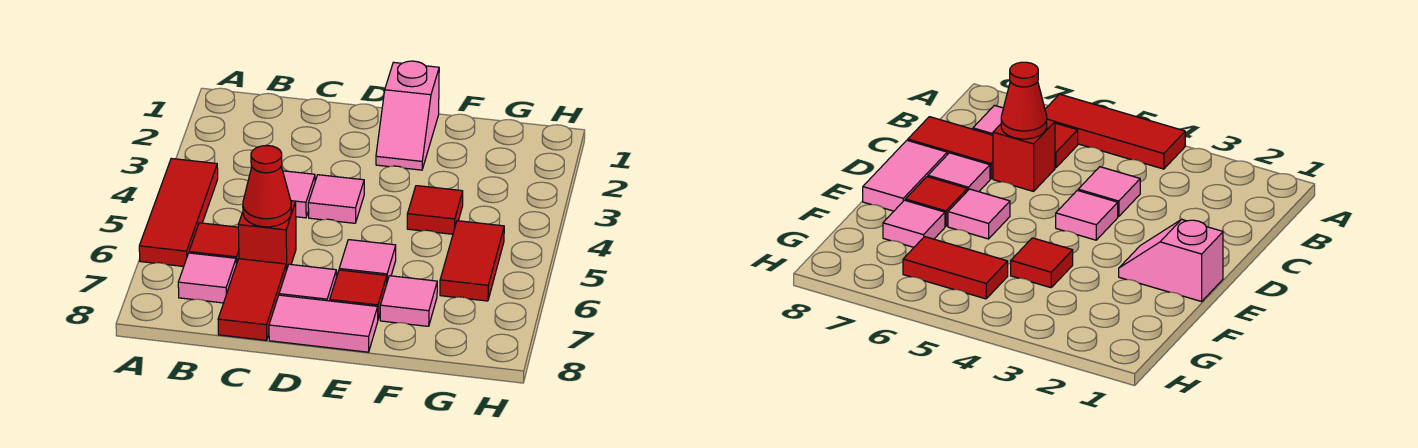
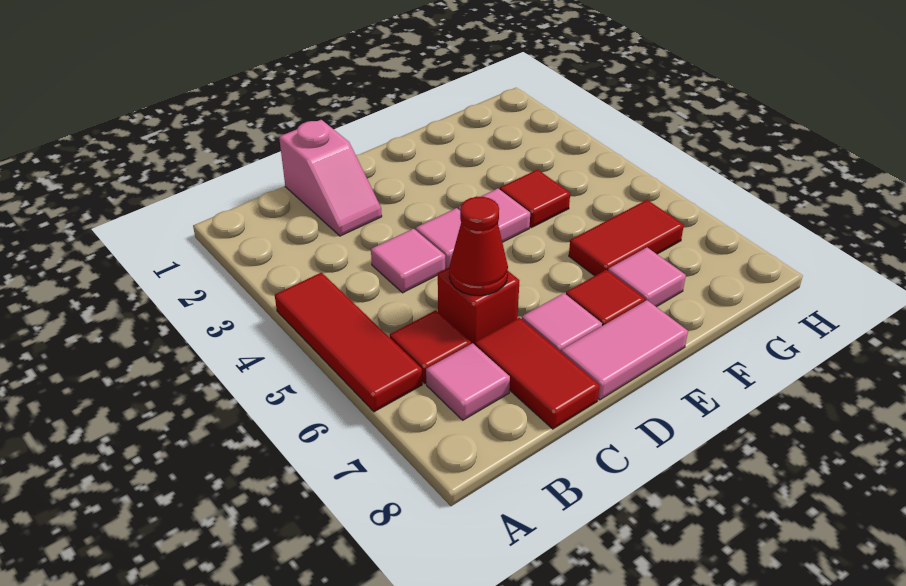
pink slope E1:E2 level 1 top 1 -> pink slope C1:C2 level 1 top 1
pink tile E6 level 1 -> pink tile E4 level 1
red tile G5:G6 level 1 -> red tile F6:G6 level 1

